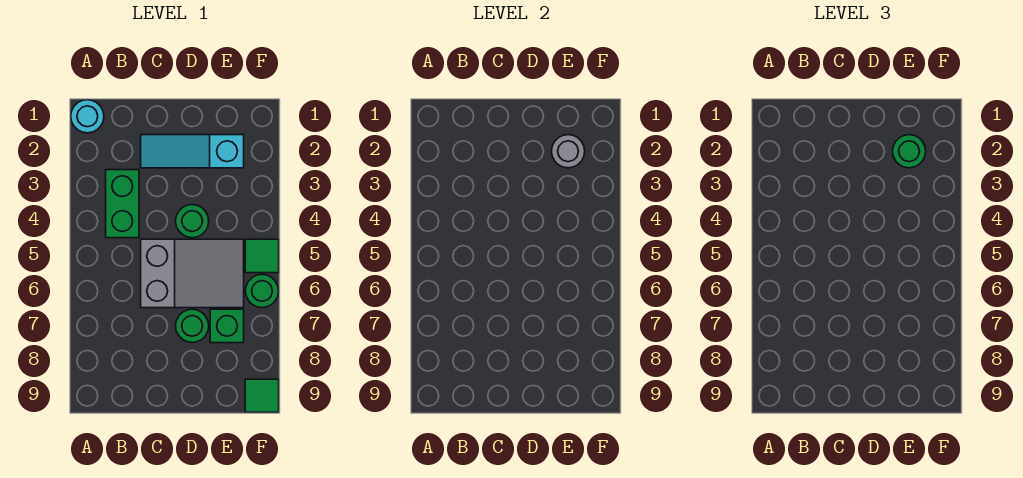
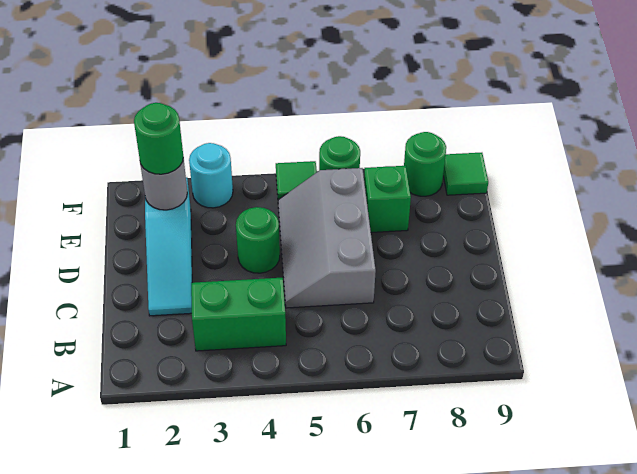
cyan round brick A1 level 1 -> cyan round brick F3 level 1
grey slope C5:E6 level 1 top C -> grey slope C5:E6 level 1 top 6
green round brick D7 level 1 -> green round brick F8 level 1

